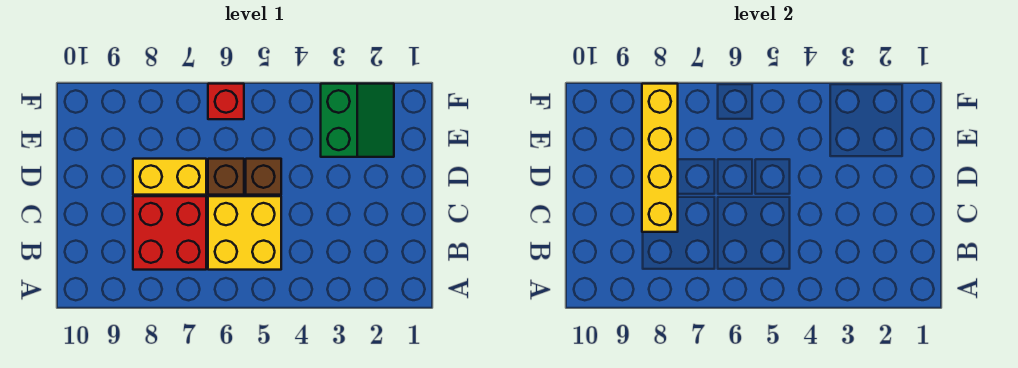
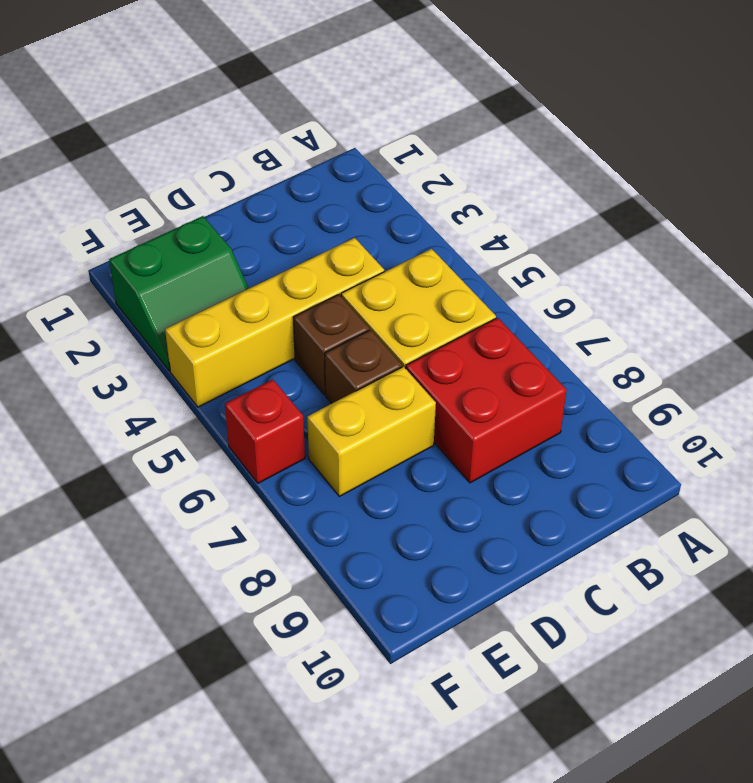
yellow brick C8:F8 level 2 -> yellow brick C4:F4 level 1
yellow brick D7:D8 level 1 -> yellow brick D7:E7 level 1
green slope E2:F3 level 1 top 3 -> green slope E2:F3 level 1 top 2

